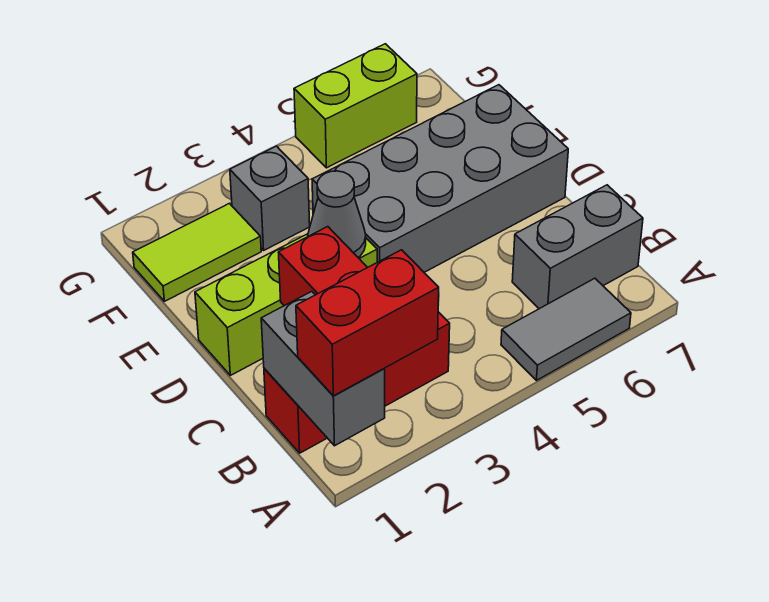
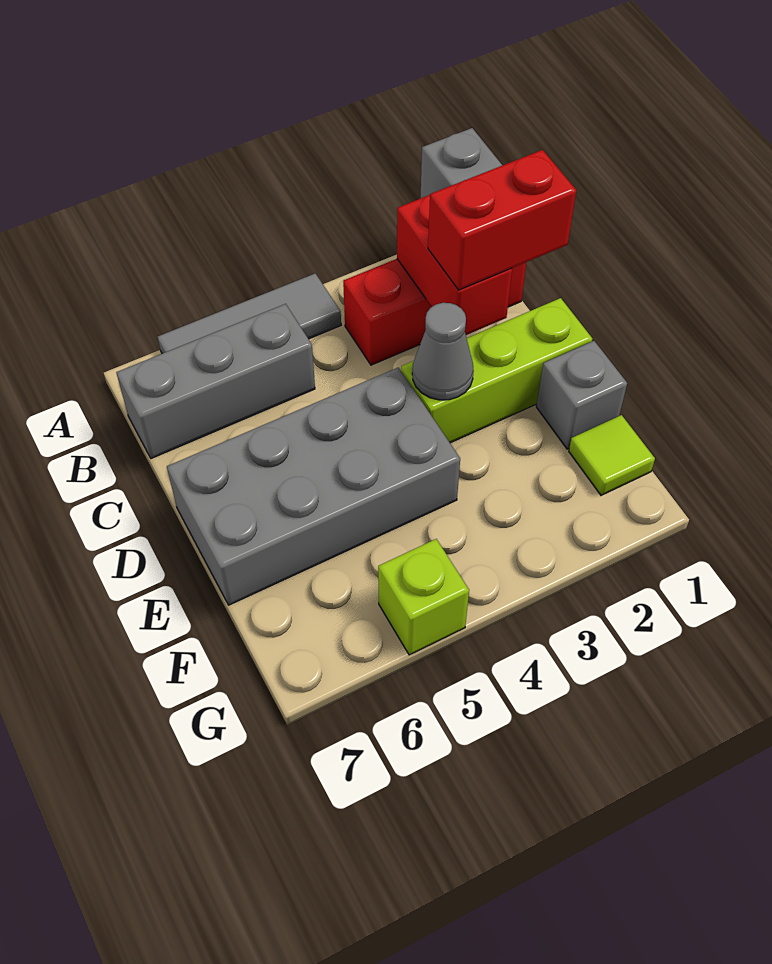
red brick A1:A2 level 3 -> red brick C1:C2 level 3
grey tile A5:A6 level 1 -> grey tile A4:A6 level 1
grey brick B6:B7 level 1 -> grey brick B5:B7 level 1
lime tile F1:F2 level 1 -> lime tile F1 level 1
grey brick F3 level 1 -> grey brick E1 level 1
lime brick G5:G6 level 1 -> lime brick G5 level 1

